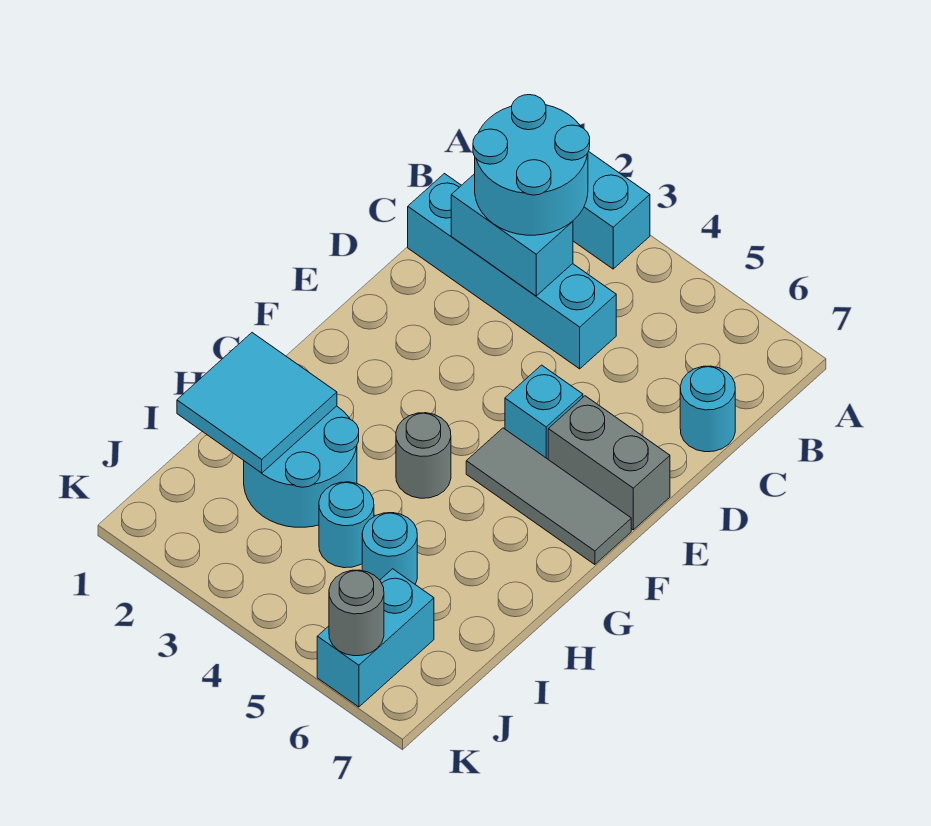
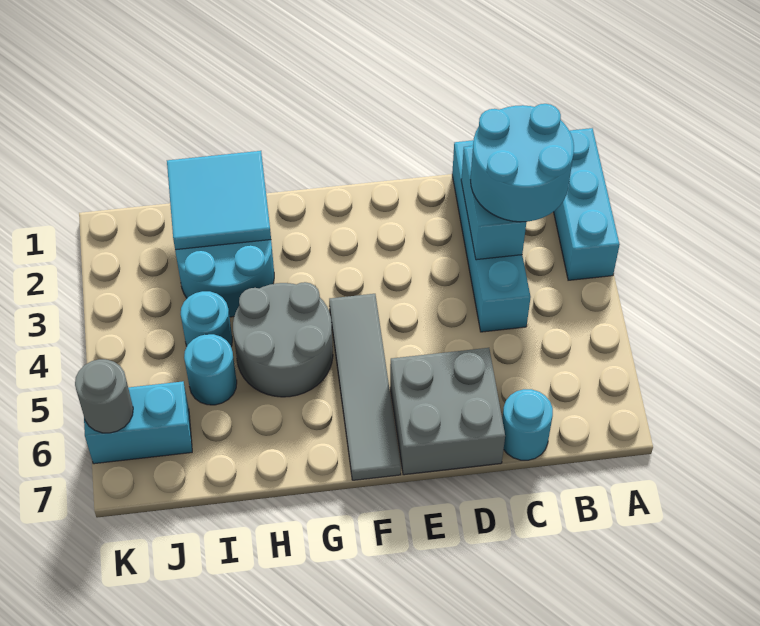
cyan brick E5 level 1 -> none
grey brick E6:E7 level 1 -> grey brick D6:E7 level 1
grey tile F5:F7 level 1 -> grey tile F4:F7 level 1
grey round brick G4 level 1 -> grey round brick G4:H5 level 1

